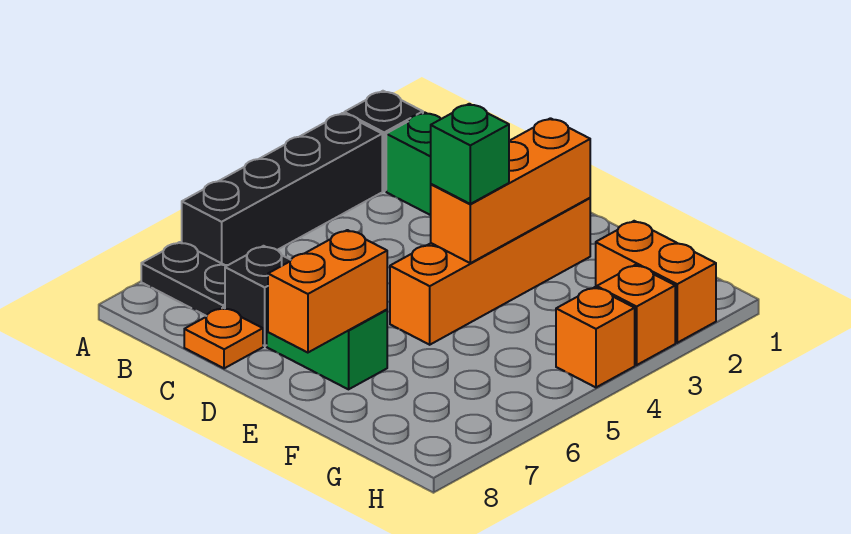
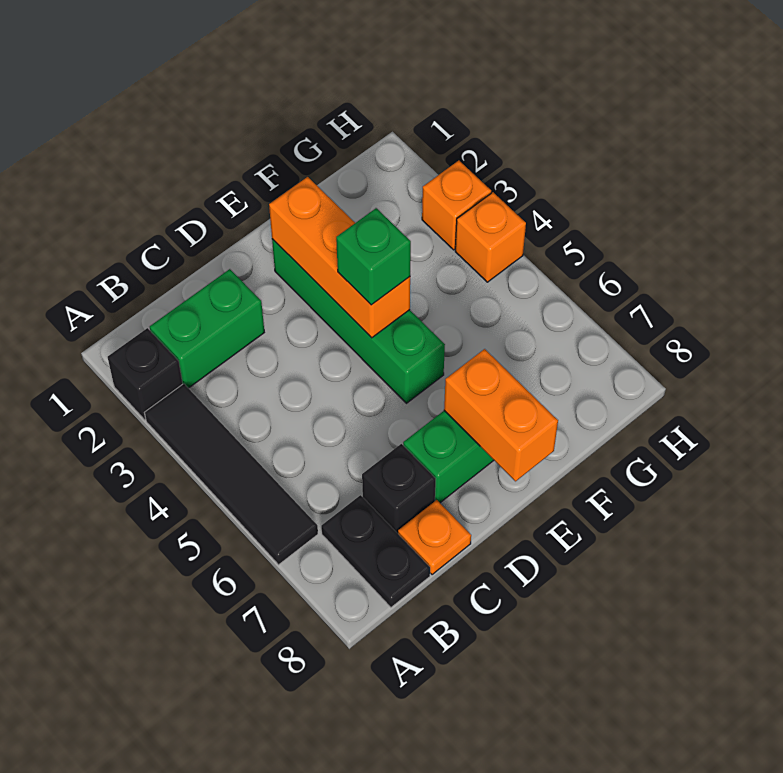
black brick A3:A6 level 1 -> black tile A3:A6 level 1
black plate A7:B7 level 1 -> black plate B7:B8 level 1
orange brick E2:E5 level 1 -> green brick E2:E5 level 1
orange brick G2:H2 level 1 -> none

